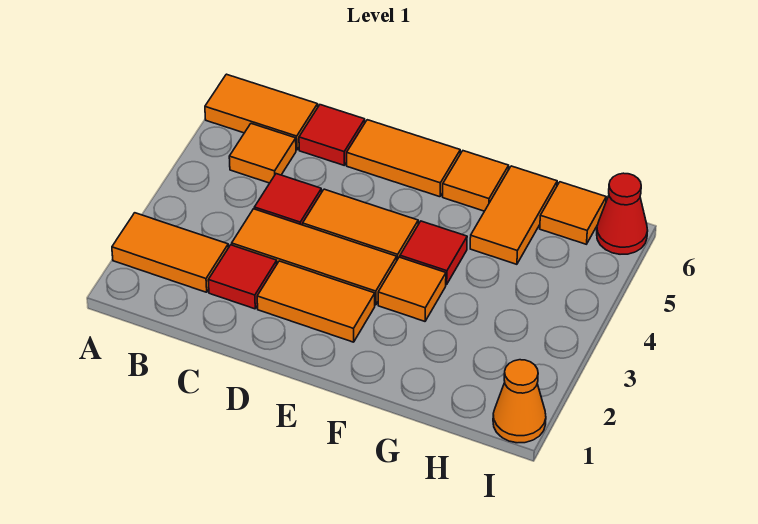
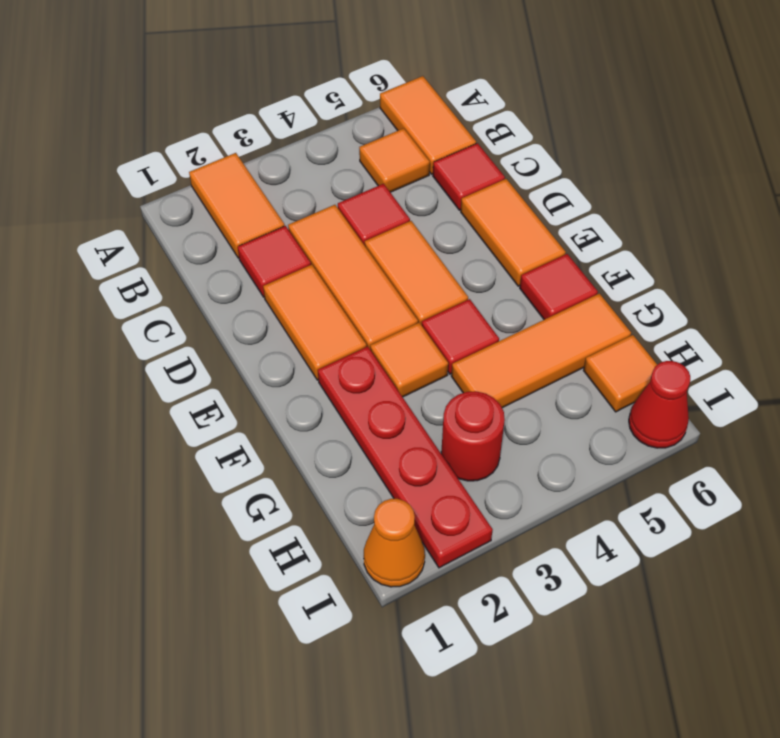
none -> red plate F2:I2 level 1
orange tile F6 level 1 -> red tile F6 level 1
orange tile G5:G6 level 1 -> orange tile G4:G6 level 1
none -> red round brick H3 level 1

